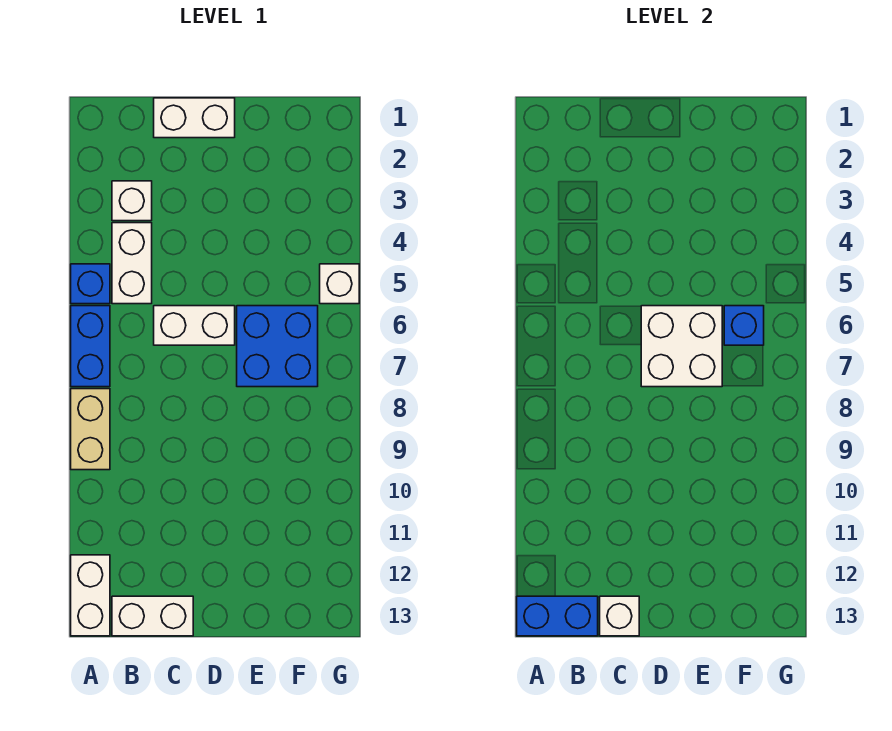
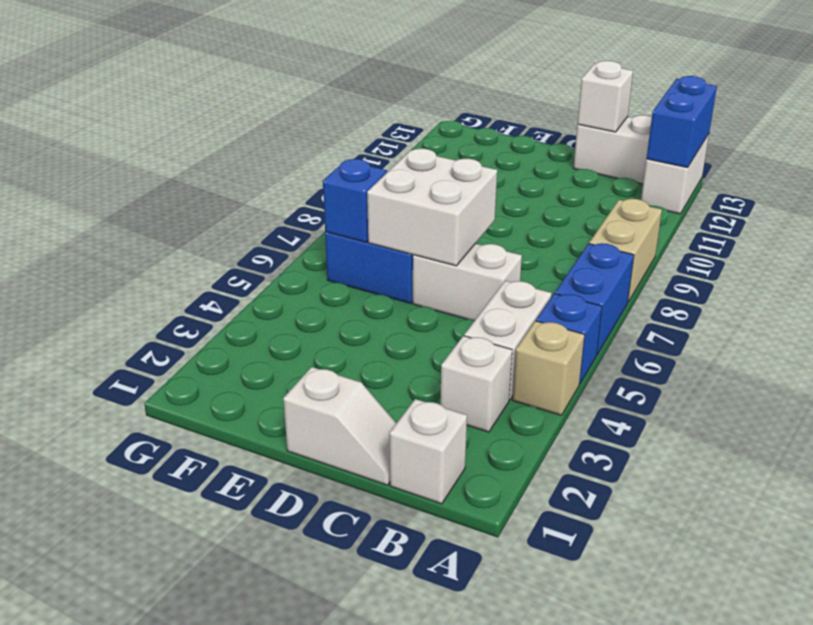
none -> tan brick A4 level 1
blue brick A13:B13 level 2 -> blue brick A12:A13 level 2
white brick C1:D1 level 1 -> white slope C1:D1 level 1 top D
white brick G5 level 1 -> white brick B1 level 1

